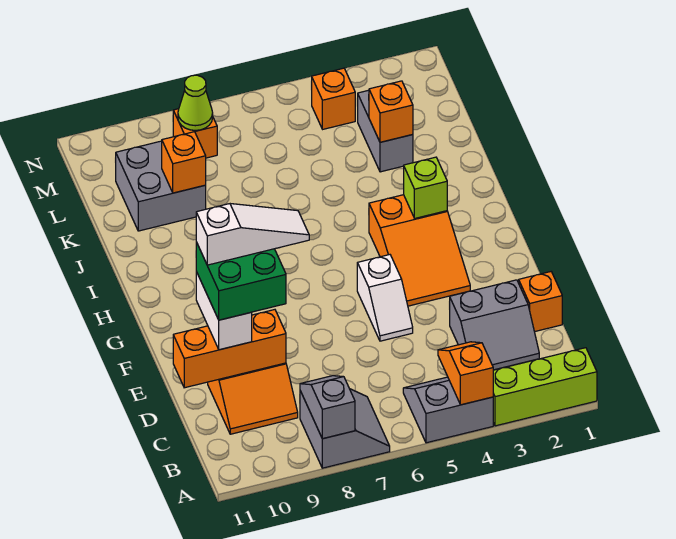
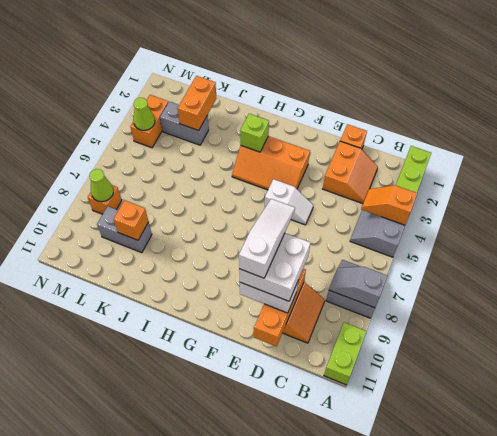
none -> lime brick A10:A11 level 1
grey slope C2:D3 level 1 top D -> orange slope C2:D3 level 1 top D
green brick D9:E10 level 4 -> white brick D9:E10 level 4
orange slope F3:H4 level 1 top H -> orange slope F3:H4 level 1 top 3
orange brick K3 level 2 -> orange brick K2:K3 level 2
grey brick K9:L10 level 1 -> grey brick K9:L9 level 1
orange brick M4 level 1 -> orange brick M3:M4 level 1
none -> lime cone M4 level 2

